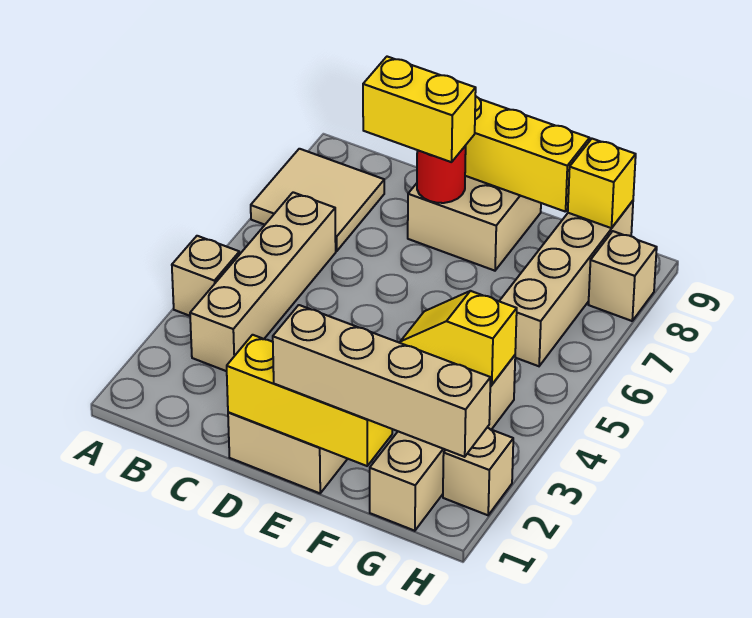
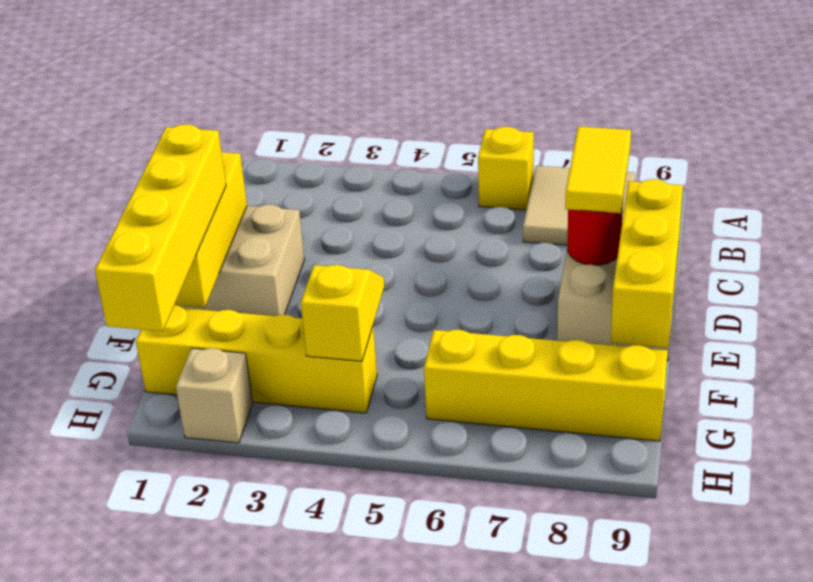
tan brick A4 level 1 -> none
tan brick B3:B6 level 1 -> none
yellow brick C8:D8 level 3 -> yellow tile C8:D8 level 3
tan brick E1:H1 level 3 -> yellow brick E1:H1 level 3
tan brick G1:G4 level 1 -> yellow brick G1:G4 level 1
tan brick G6:G9 level 1 -> yellow brick G6:G9 level 1
yellow brick G9 level 2 -> yellow brick A6 level 1
tan brick H8 level 1 -> none

